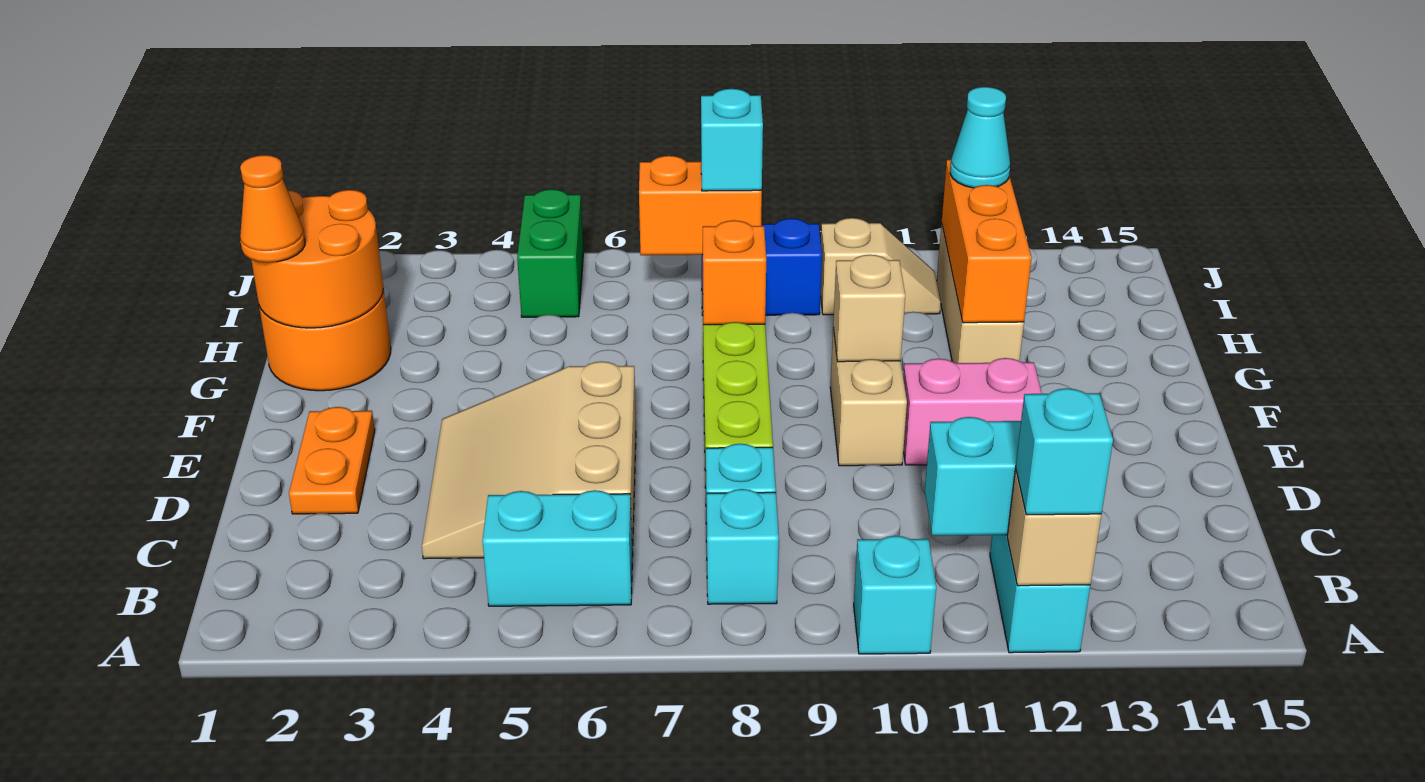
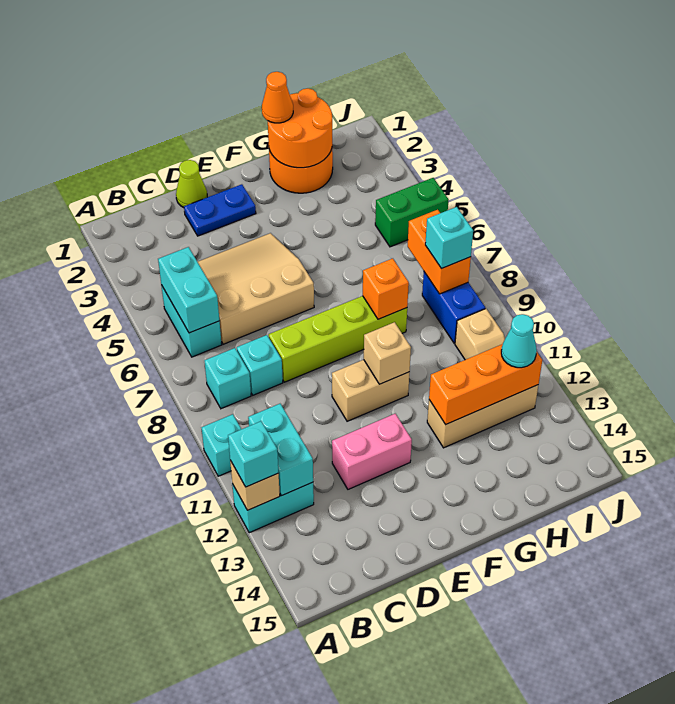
none -> cyan brick B5:B6 level 2
none -> lime cone D1 level 1
orange plate D2:E2 level 1 -> blue plate D2:E2 level 1
pink brick E11:E12 level 1 -> pink brick D12:E12 level 1

